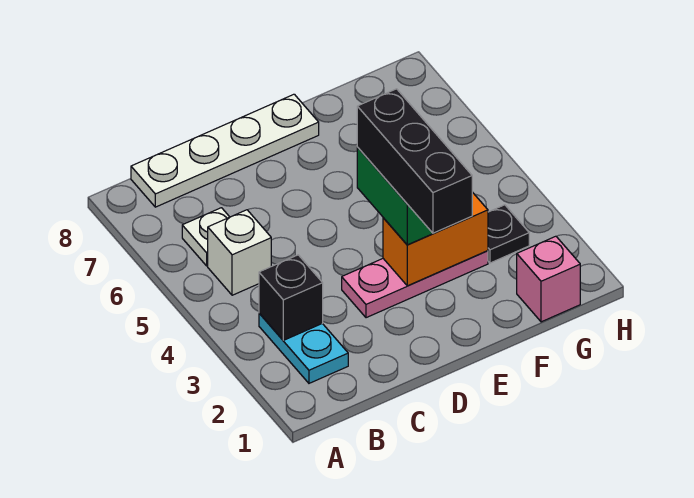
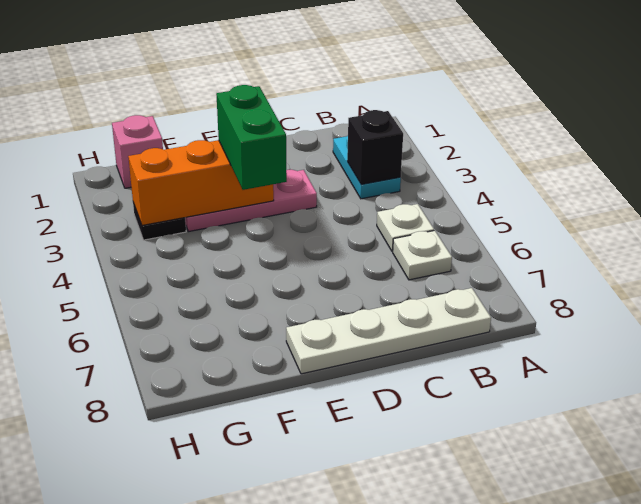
white brick B5 level 1 -> white plate B5 level 1
black brick E2:E4 level 4 -> none
orange brick E3:F3 level 2 -> orange brick E3:G3 level 2

